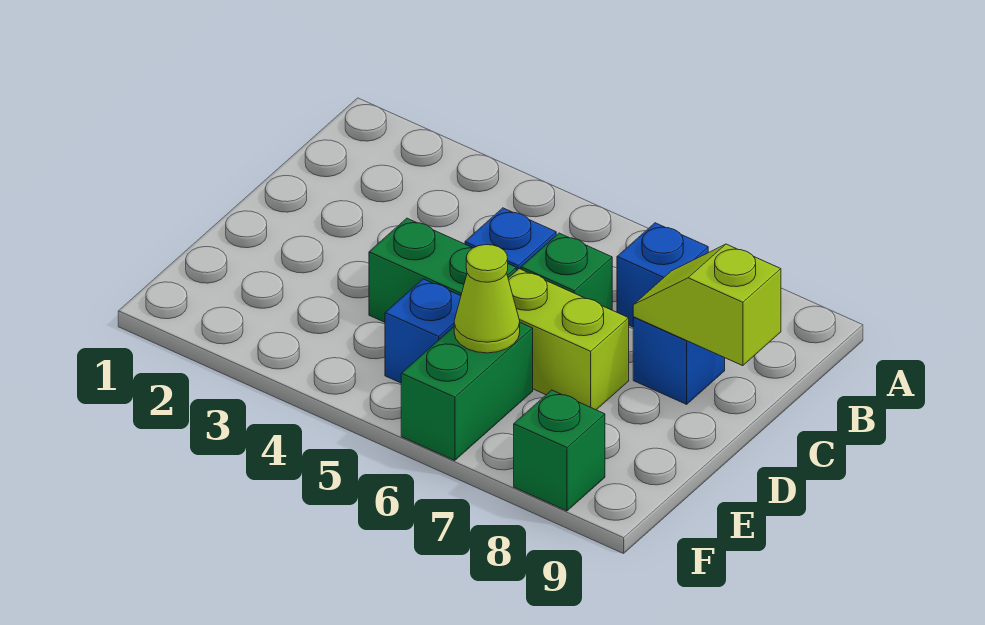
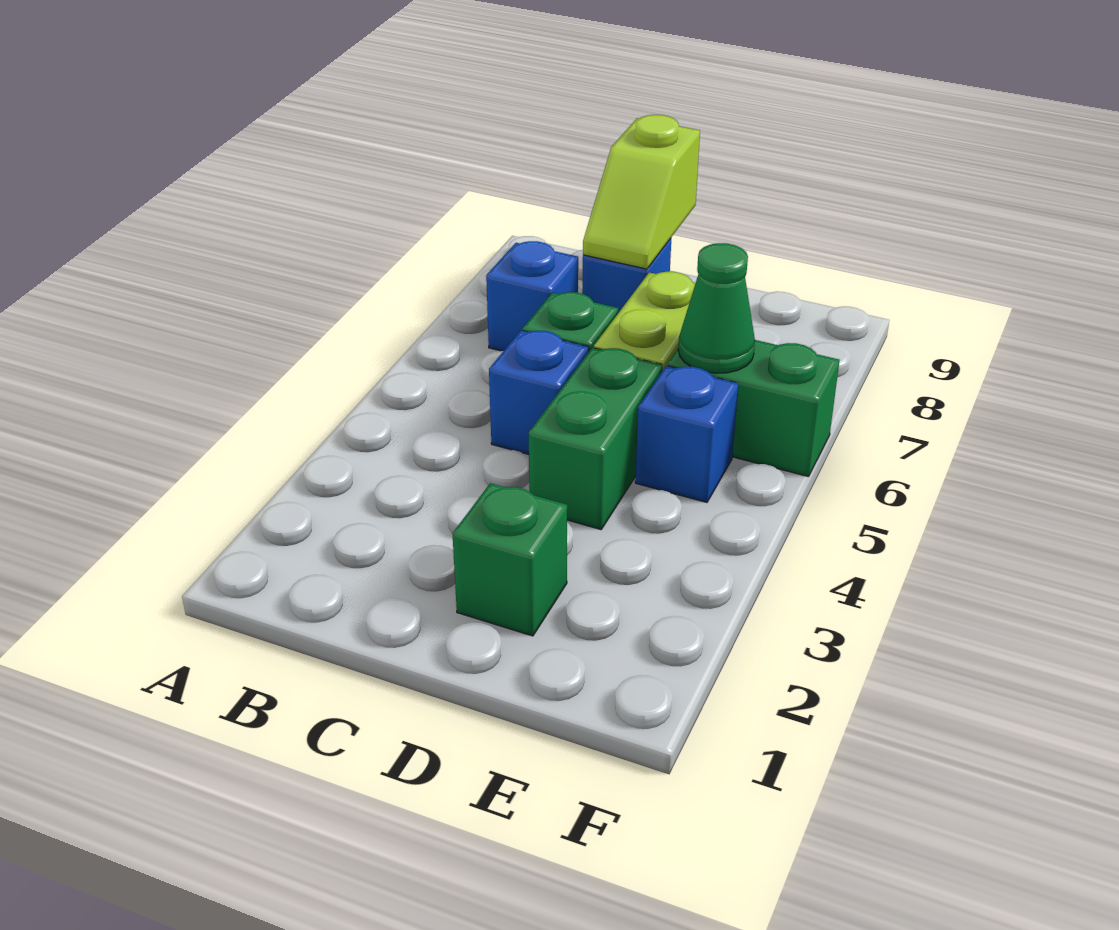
lime cone E6 level 2 -> green cone E6 level 2
green brick F8 level 1 -> green brick D2 level 1

